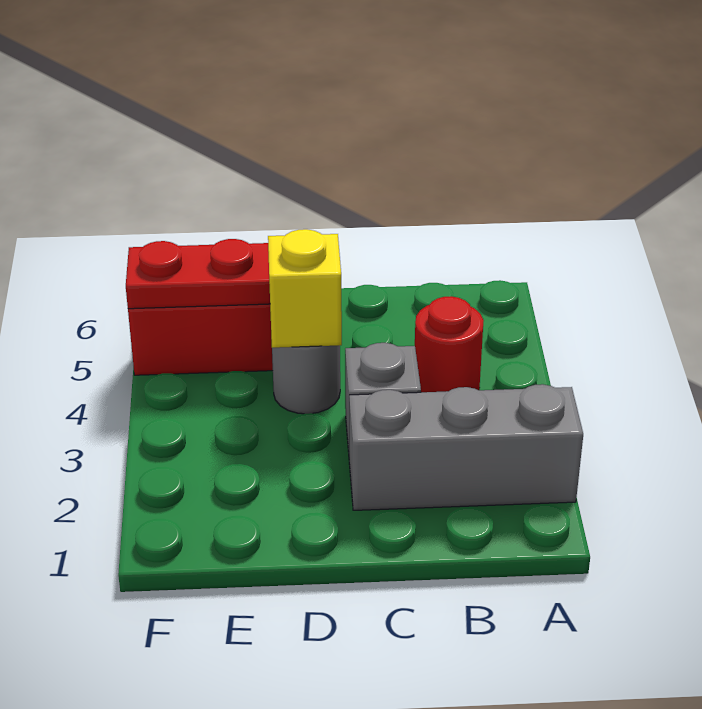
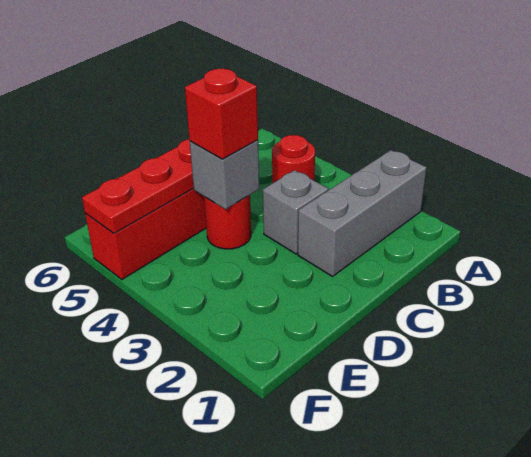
grey round brick D4 level 1 -> red round brick D4 level 1
yellow brick D4 level 2 -> grey brick D4 level 2
none -> red brick D4 level 3

